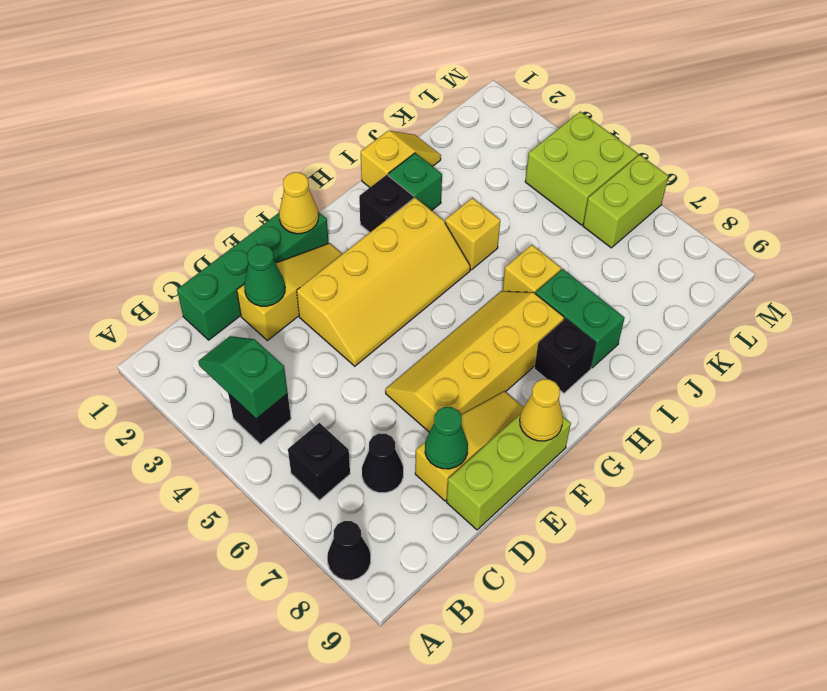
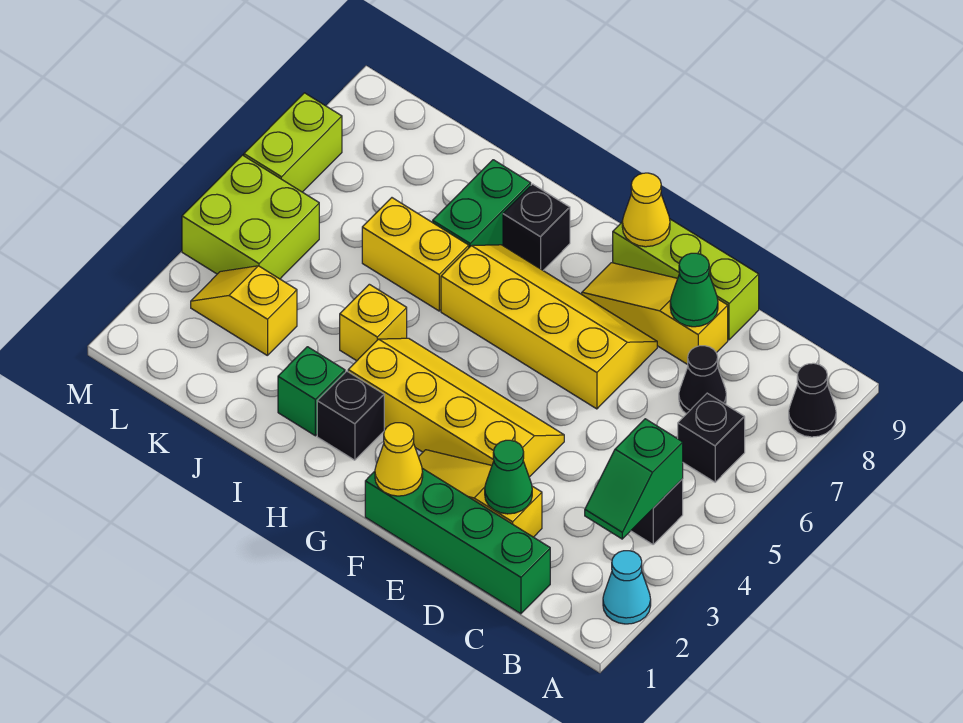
none -> cyan cone A2 level 1
yellow slope E6:H7 level 1 top 7 -> yellow slope E6:H7 level 1 top 6
yellow slope I1:J1 level 1 top I -> yellow slope K3:L3 level 1 top K
yellow brick I6 level 1 -> yellow brick I6:J6 level 1
lime brick L6:M6 level 1 -> lime brick M6:M7 level 1

